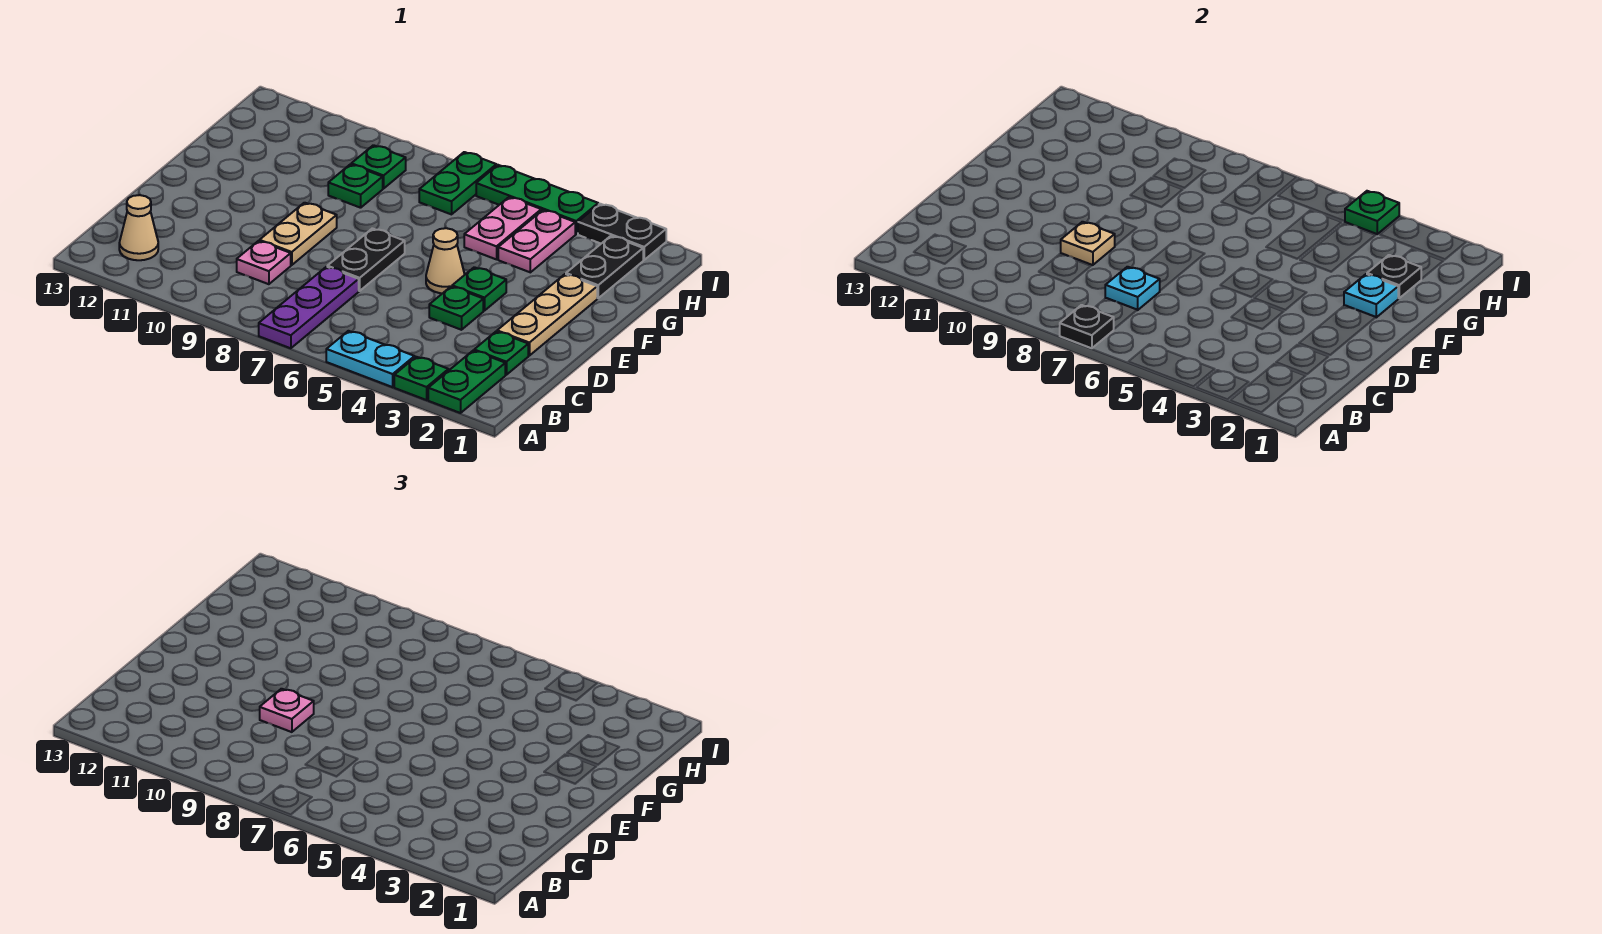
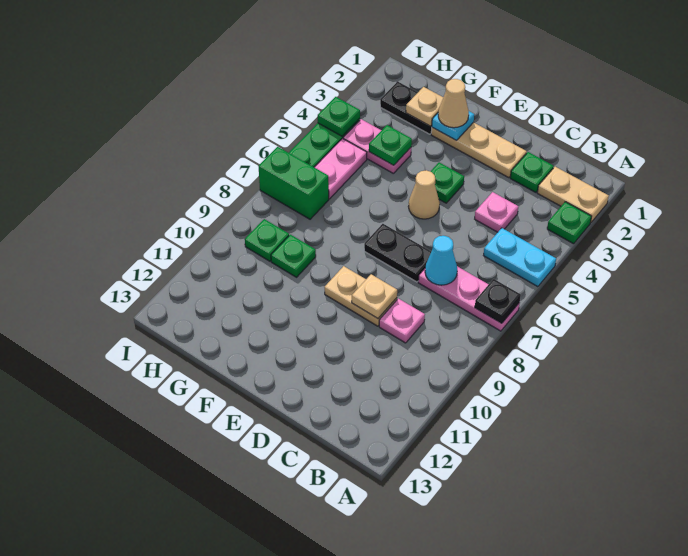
green plate A2:B2 level 1 -> tan plate A2:B2 level 1
cyan plate A4:A5 level 1 -> cyan plate A5:B5 level 1
purple plate A7:C7 level 1 -> pink plate A7:C7 level 1
tan cone B12 level 1 -> tan cone F2 level 3
cyan plate C7 level 2 -> cyan cone C7 level 2
green plate D4 level 1 -> green plate G4 level 2
pink plate D9 level 3 -> pink plate C4 level 1
black plate G2 level 2 -> tan plate G2 level 2
pink plate G5:H5 level 1 -> pink plate H5:H6 level 1
green plate H7:I7 level 1 -> green brick H7:I7 level 1
black plate I2:I3 level 1 -> none

